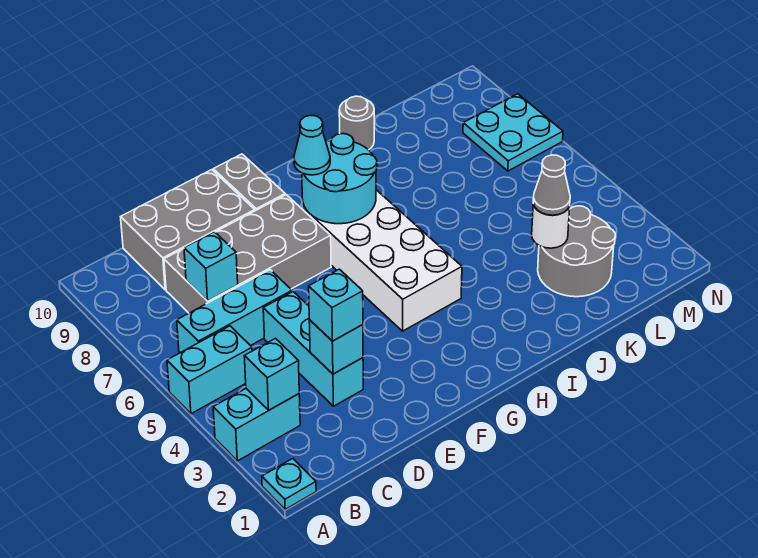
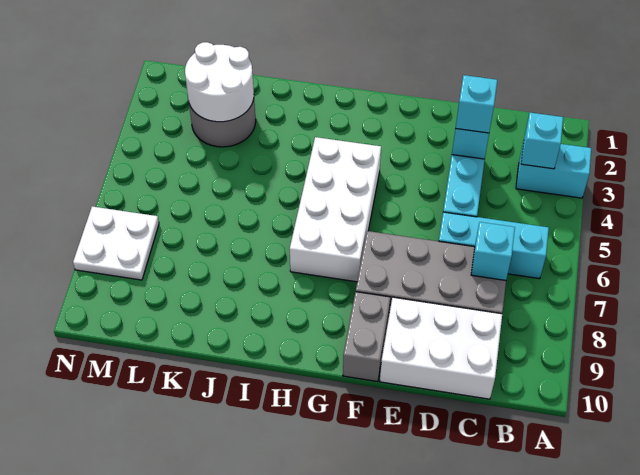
cyan plate A1 level 1 -> none
cyan brick A5:B5 level 1 -> none
grey brick C9:E10 level 1 -> white brick C9:E10 level 1
cyan round brick G7:H8 level 2 -> none
cyan cone G8 level 3 -> none
grey round brick J10 level 1 -> none
white round brick K3 level 2 -> white round brick K2:L3 level 2
grey cone K3 level 3 -> none
cyan plate M7:N8 level 1 -> white plate M7:N8 level 1

